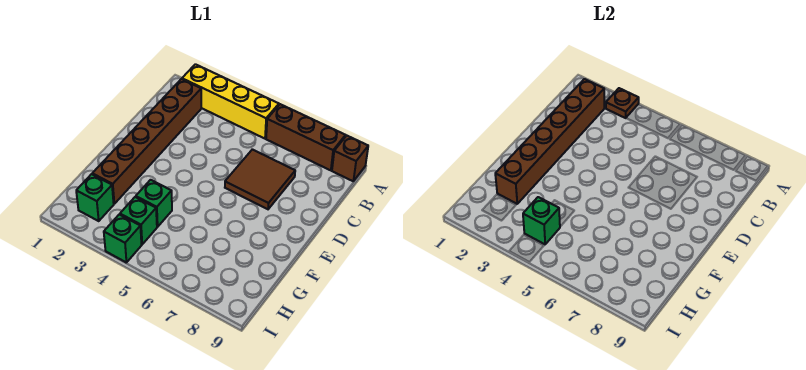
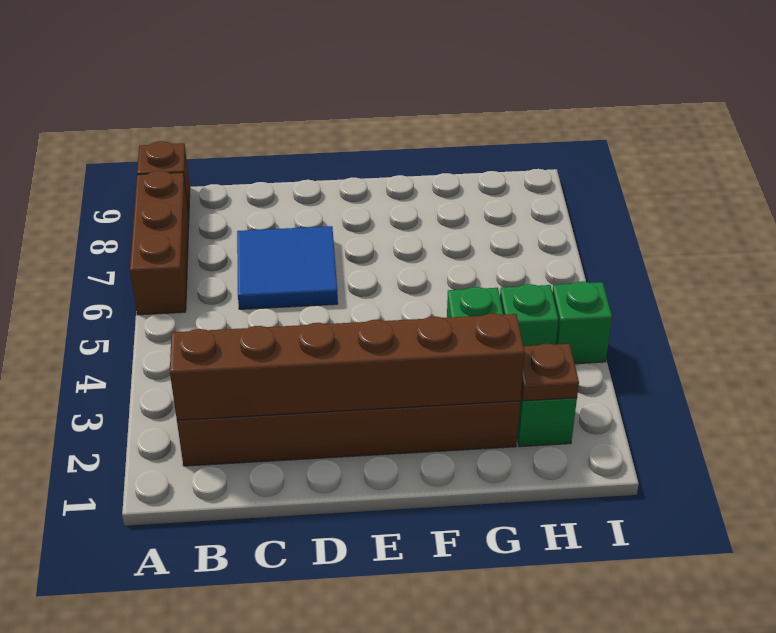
yellow brick A2:A5 level 1 -> none
brown plate A3 level 2 -> brown plate H2 level 2
brown tile C6:D7 level 1 -> blue tile C6:D7 level 1
green brick H4 level 2 -> none

